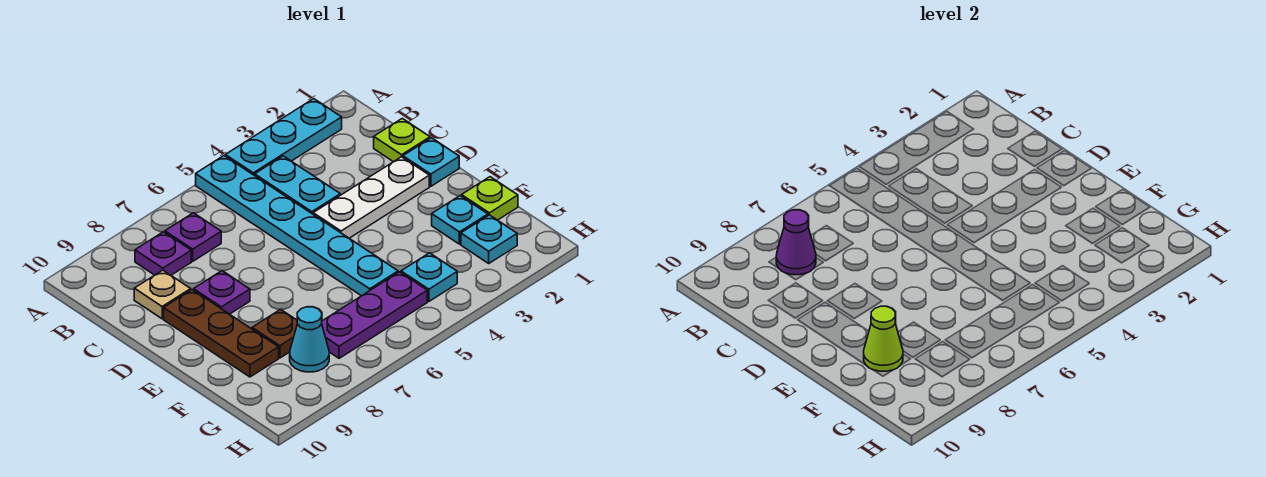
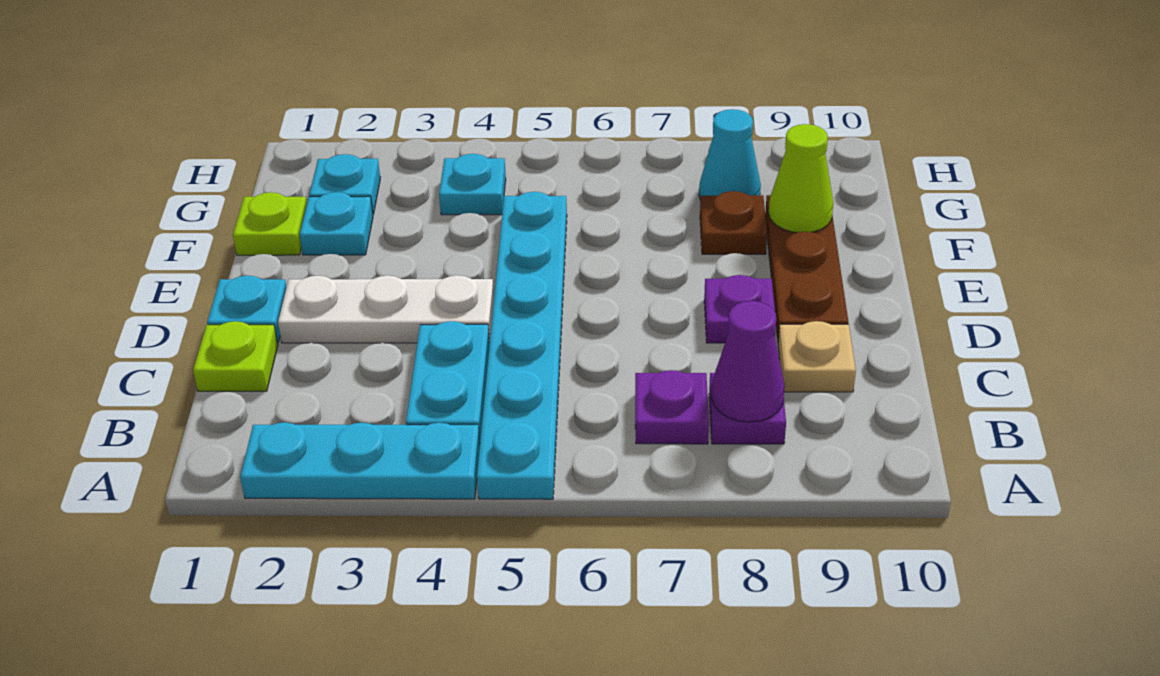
purple plate G5:G7 level 1 -> none

